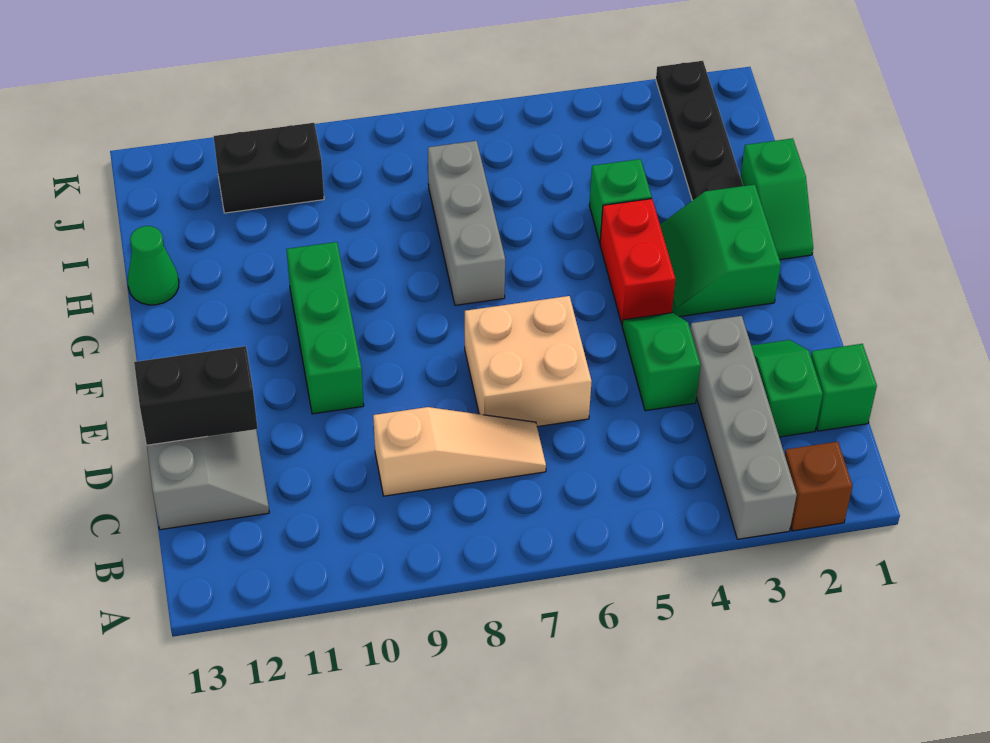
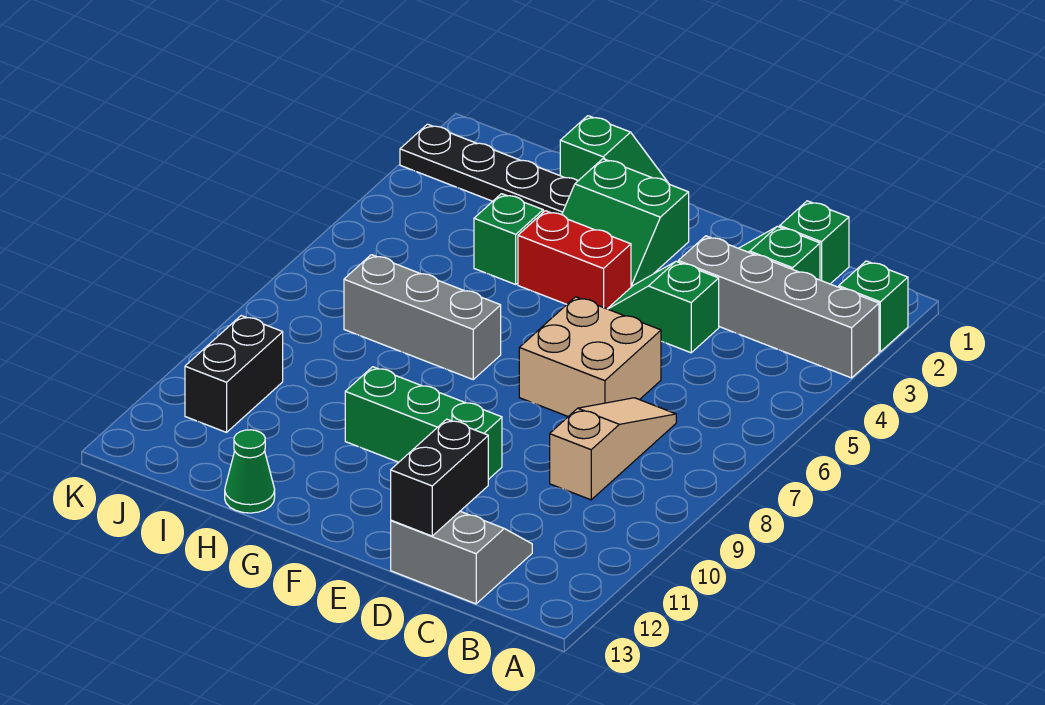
brown brick A2 level 1 -> green brick A2 level 1

